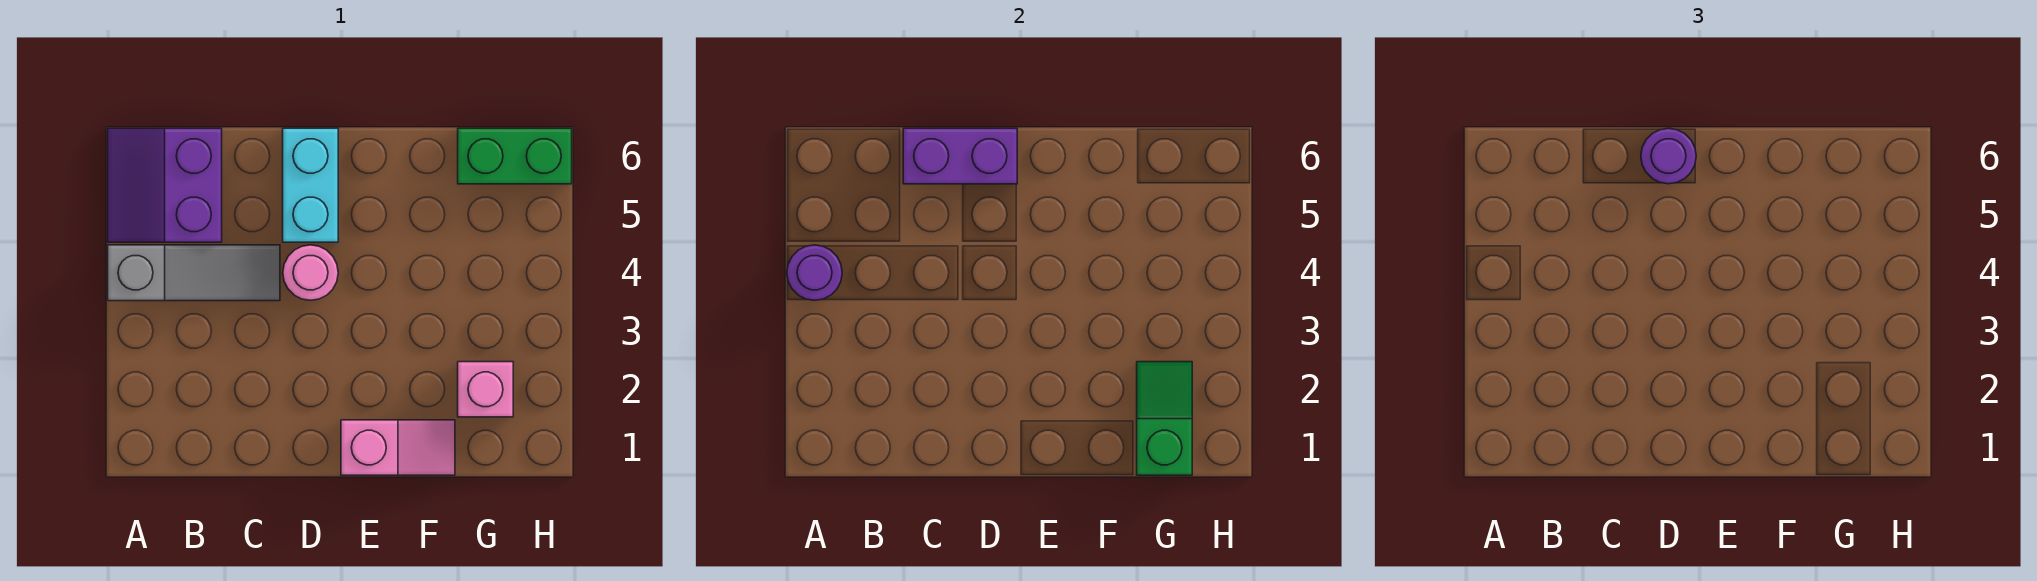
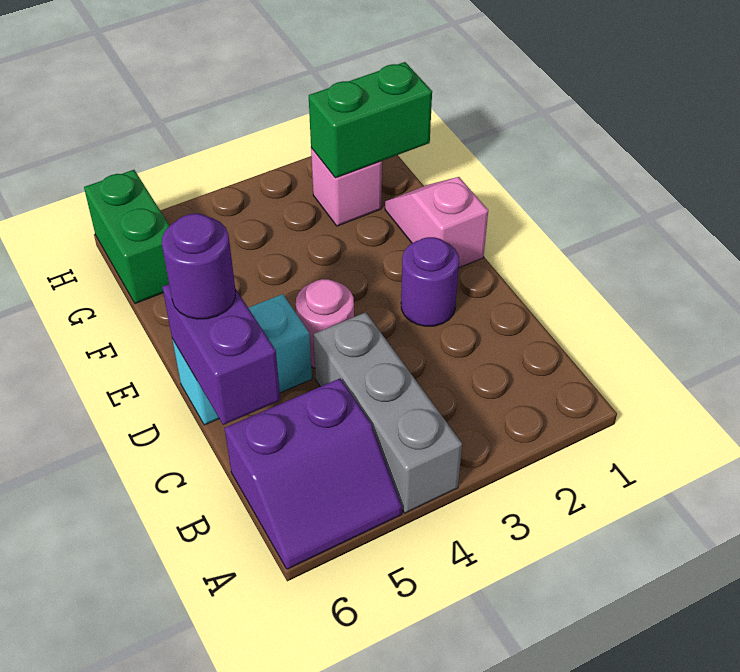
grey slope A4:C4 level 1 top A -> grey brick A4:C4 level 1
purple round brick A4 level 2 -> purple round brick D2 level 1
green slope G1:G2 level 2 top 1 -> green brick G1:G2 level 2

